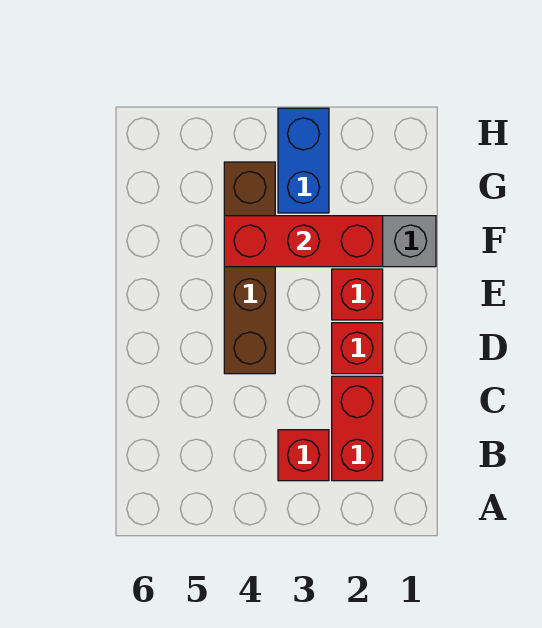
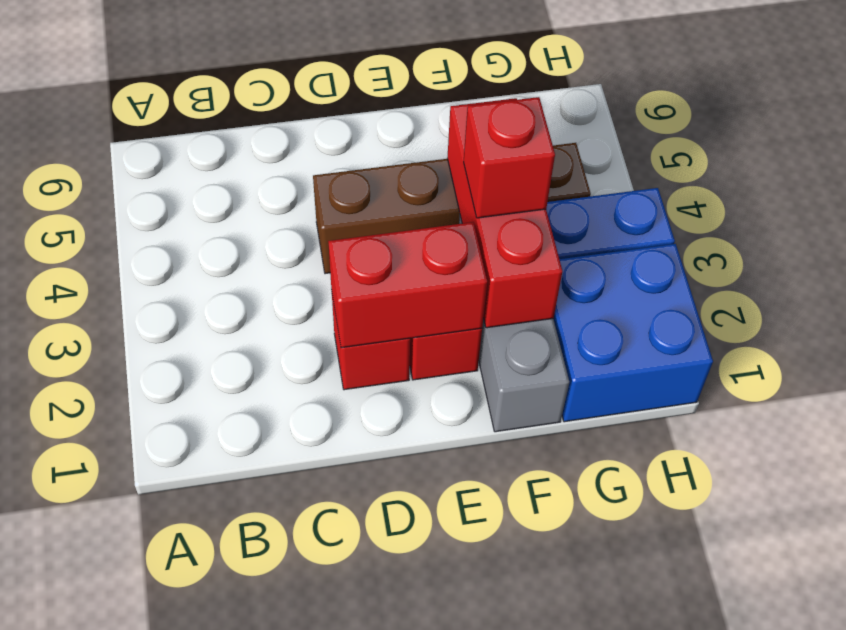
red brick B2:C2 level 1 -> red brick D2:E2 level 2
red brick B3 level 1 -> red brick F3 level 3
none -> blue brick G1:H2 level 1

